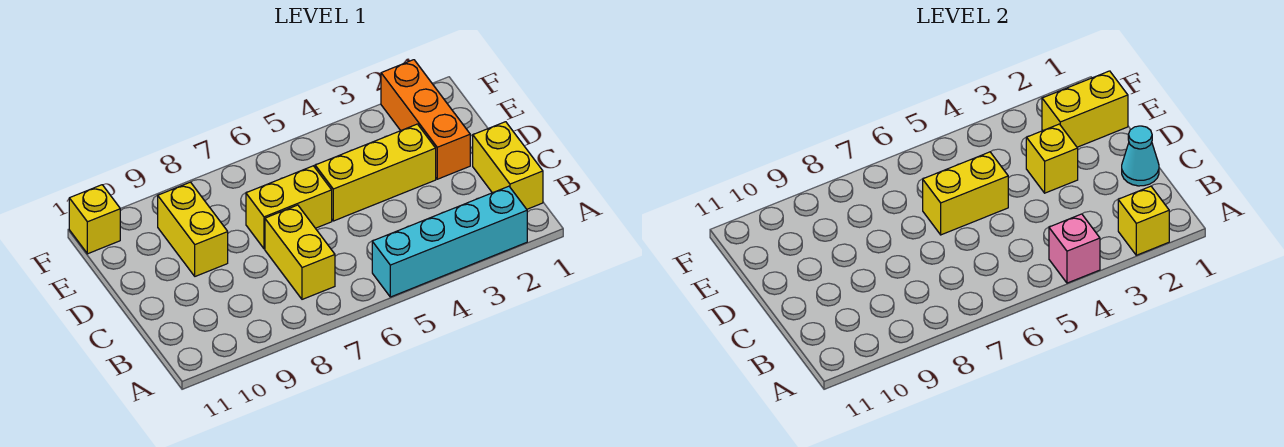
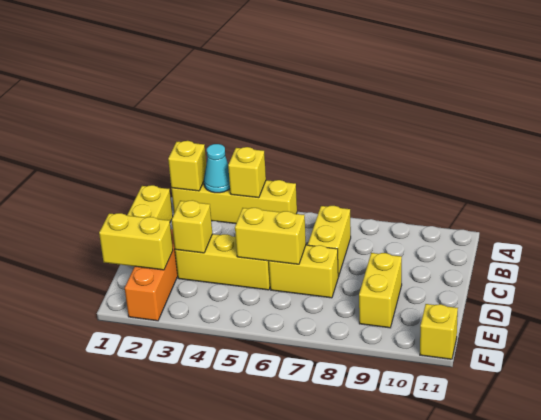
cyan brick A2:A5 level 1 -> yellow brick A2:A5 level 1
pink brick A4 level 2 -> yellow brick A4 level 2
cyan cone C1 level 2 -> cyan cone A3 level 2

